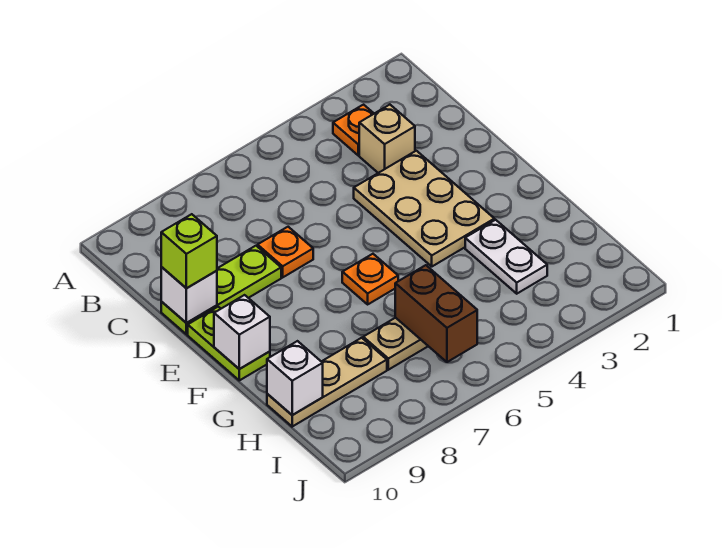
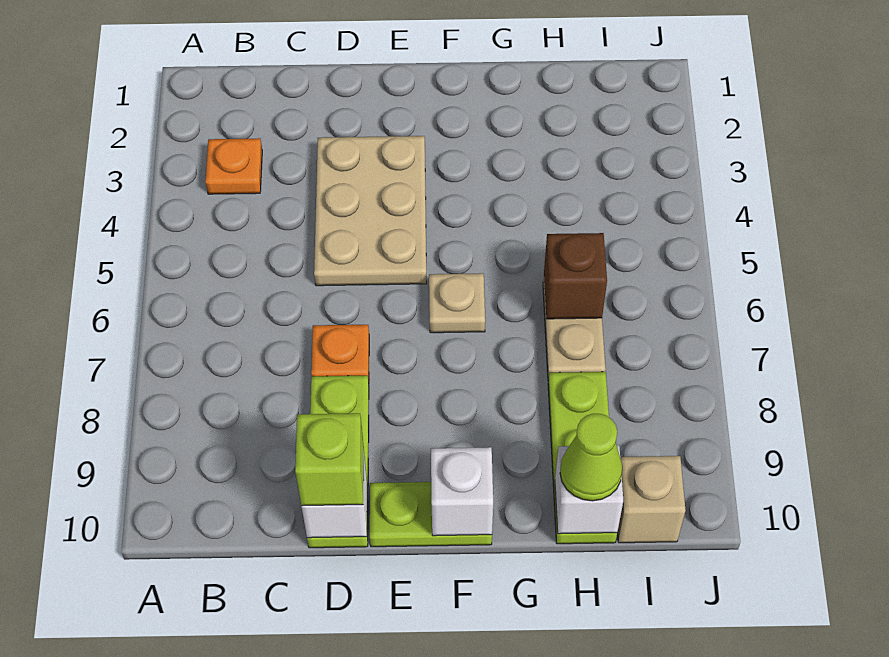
tan brick C3 level 1 -> tan brick I10 level 1
tan plate D3:F4 level 1 -> tan plate D3:E5 level 1
orange plate F6 level 1 -> tan plate F6 level 1
white plate G3:H3 level 1 -> none
brown brick H6:I6 level 2 -> brown brick H6 level 2
tan plate H8:H10 level 1 -> lime plate H8:H10 level 1
none -> lime cone H10 level 3

